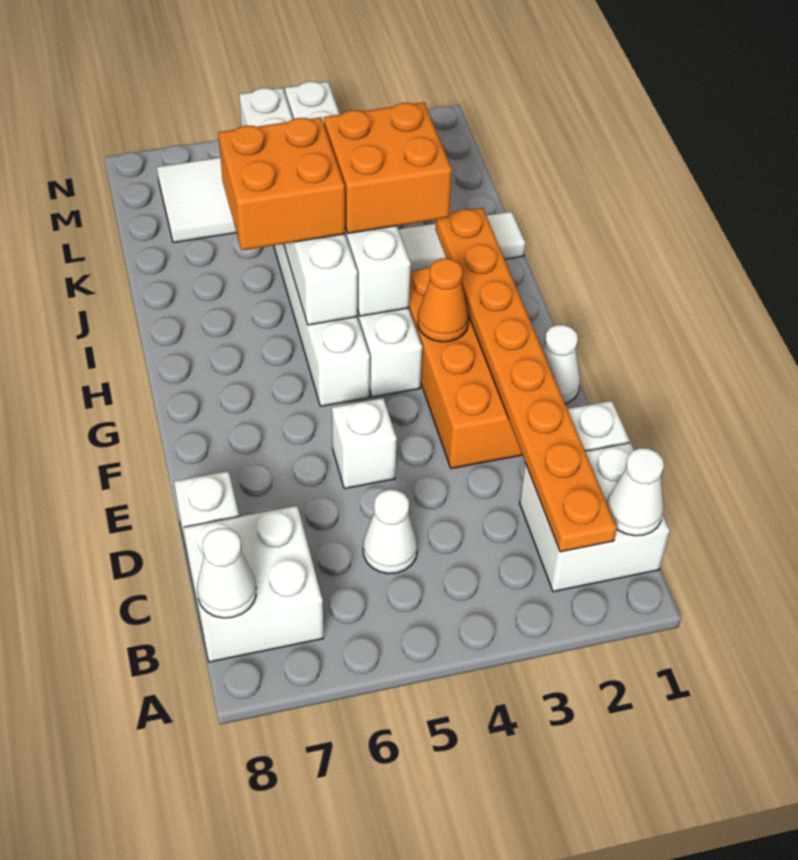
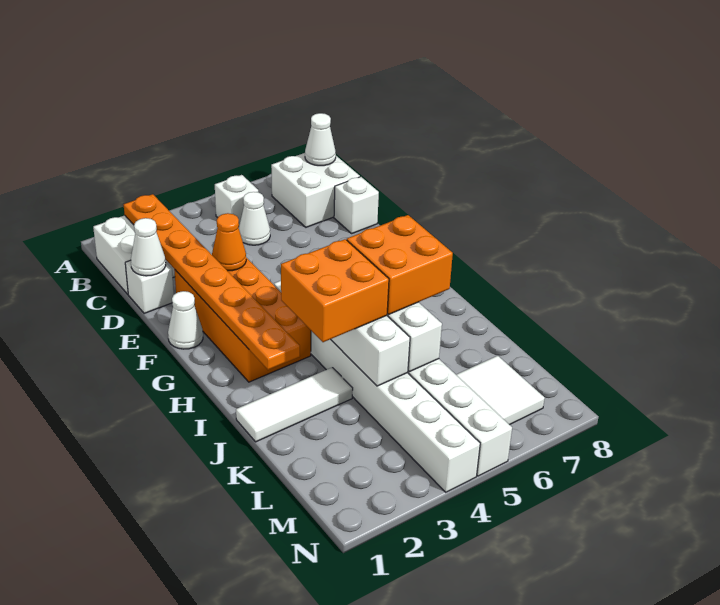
white cone B1 level 2 -> white cone D1 level 2
white brick E5 level 1 -> white brick B5 level 1
orange cone G3 level 2 -> orange cone E3 level 2

